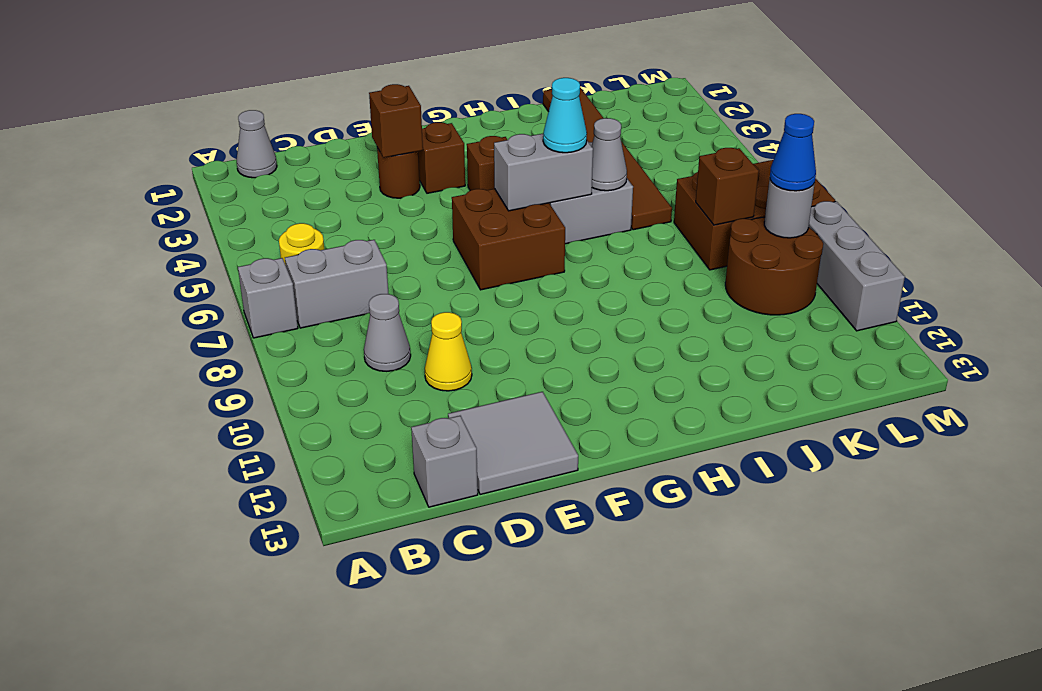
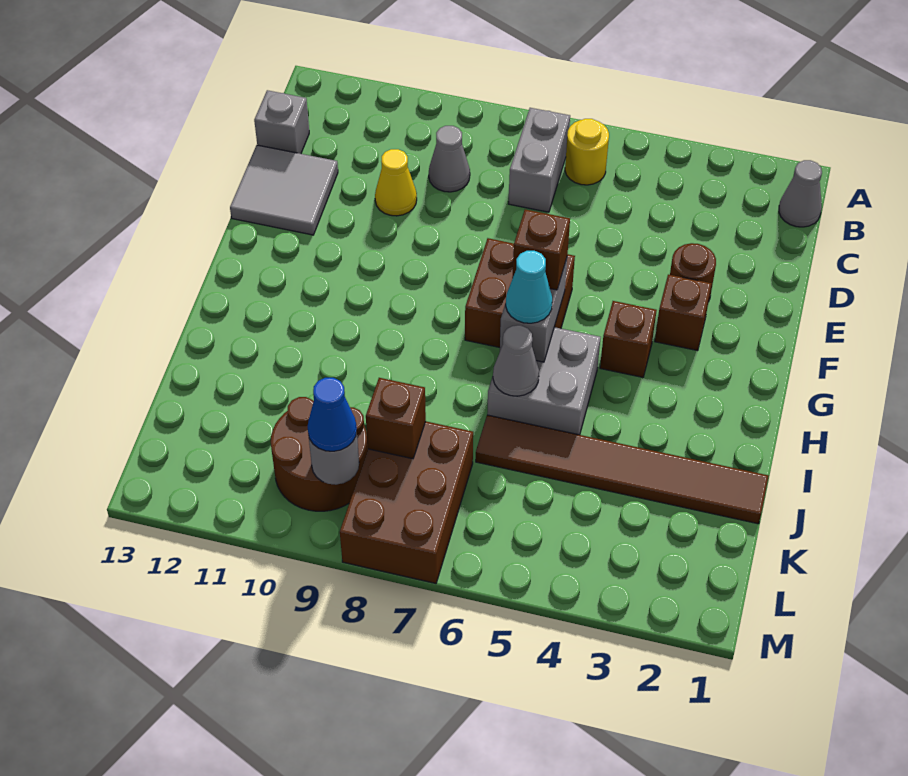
grey brick A7 level 1 -> none
brown brick E3 level 2 -> brown brick G6 level 3
grey brick M9:M11 level 1 -> none

